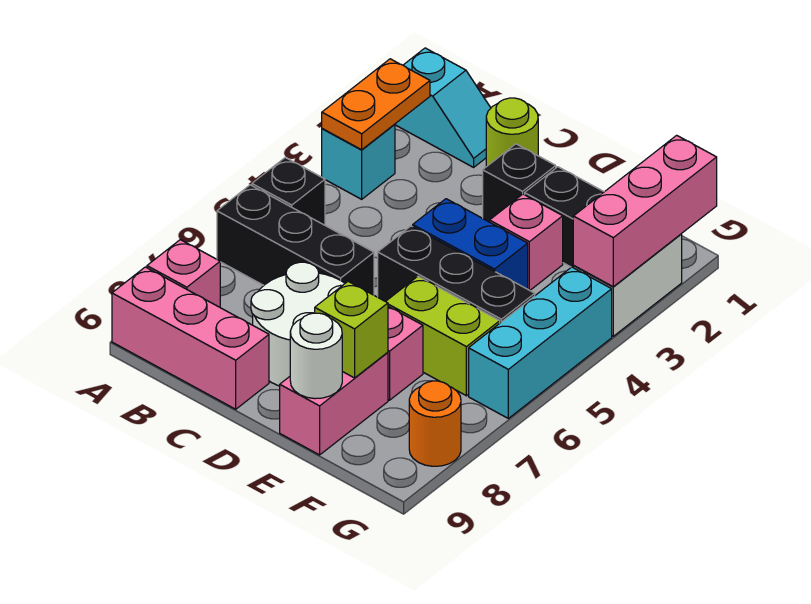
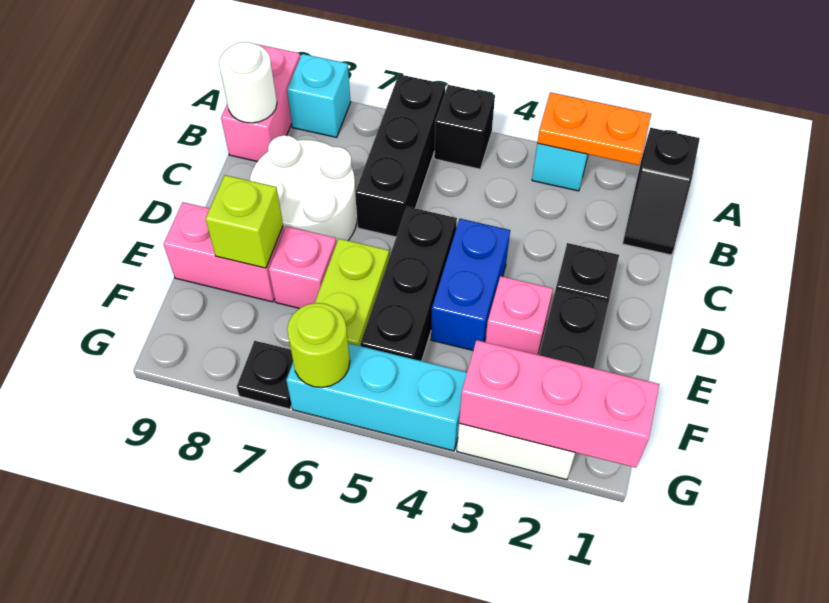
cyan slope A1:B1 level 1 top A -> black slope A1:B1 level 1 top A
pink brick A8 level 1 -> cyan brick A8 level 1
pink brick A9:C9 level 1 -> pink brick A9:B9 level 1
lime round brick C1 level 1 -> lime round brick G6 level 2
white round brick E9 level 2 -> white round brick B9 level 2
none -> black plate G7 level 1
orange round brick G8 level 1 -> none

